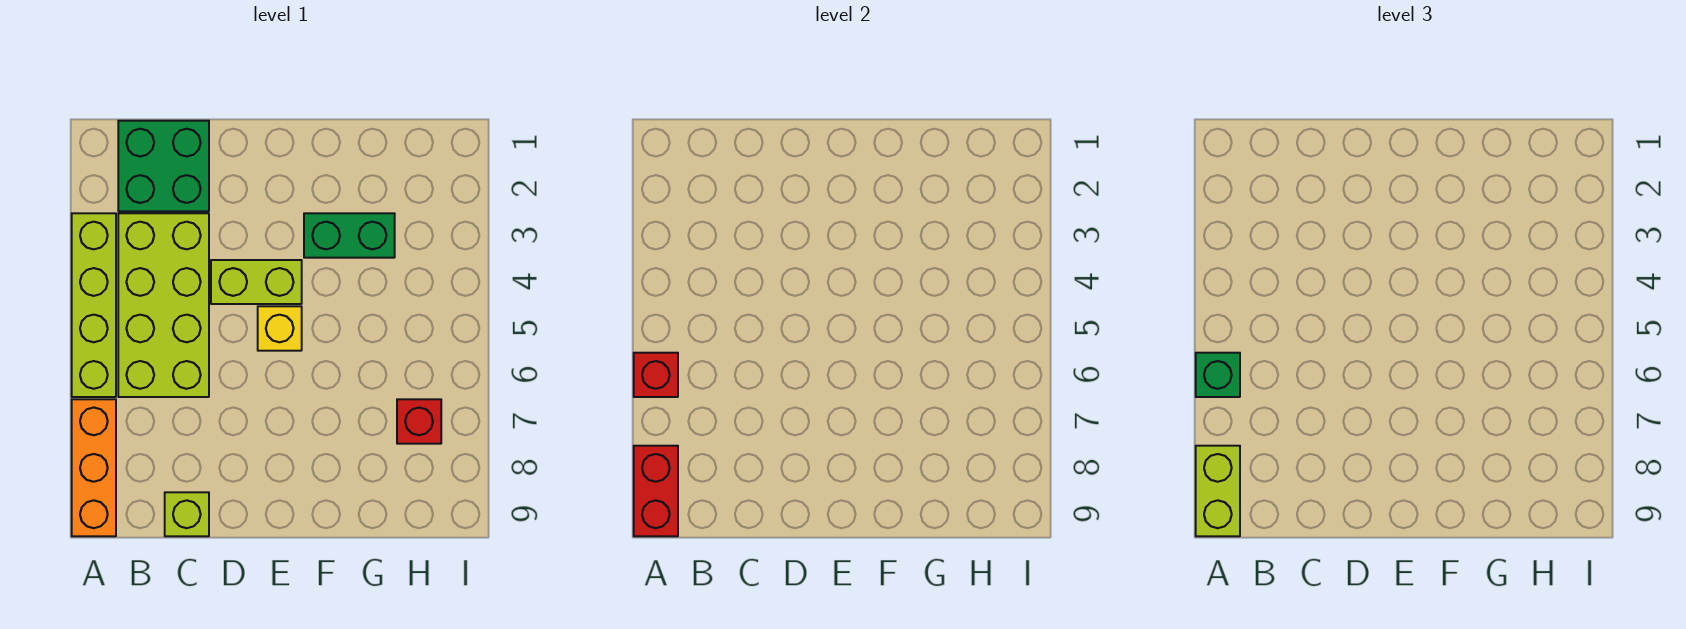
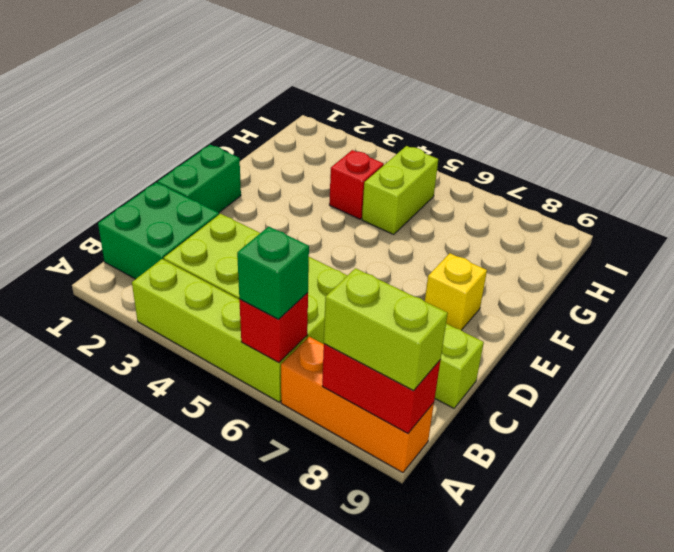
lime brick D4:E4 level 1 -> lime brick G5:H5 level 1
yellow brick E5 level 1 -> yellow brick E8 level 1
green brick F3:G3 level 1 -> green brick D1:E1 level 1
red brick H7 level 1 -> red brick G4 level 1

